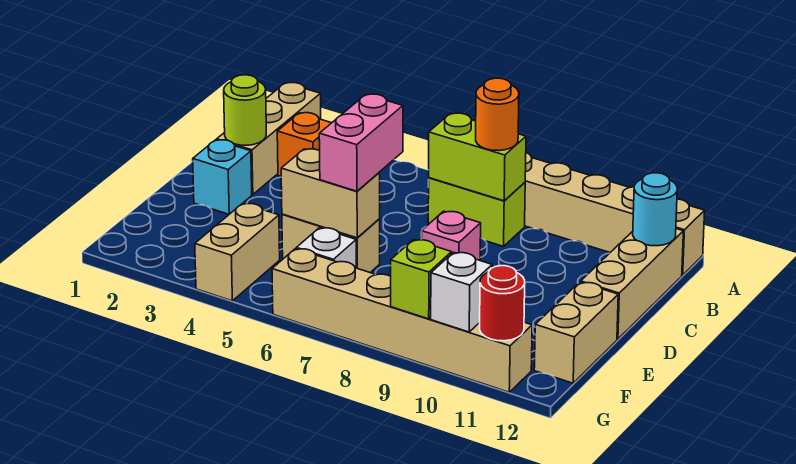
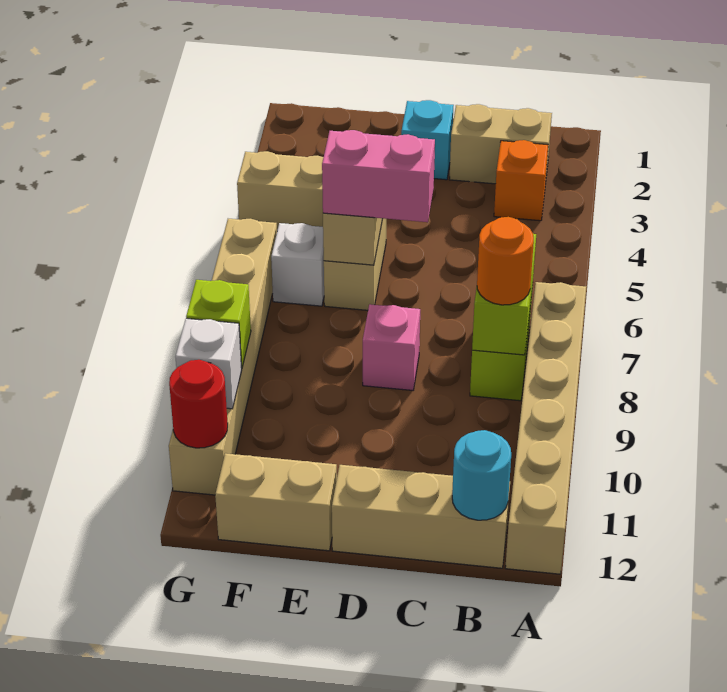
tan brick A2:C2 level 1 -> tan brick B2:C2 level 1
lime round brick C2 level 2 -> none

